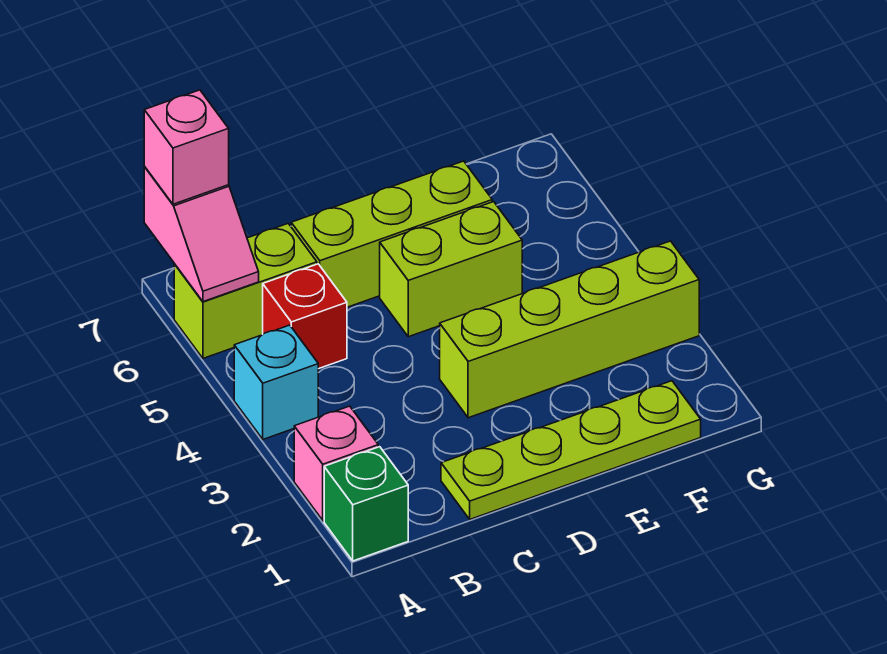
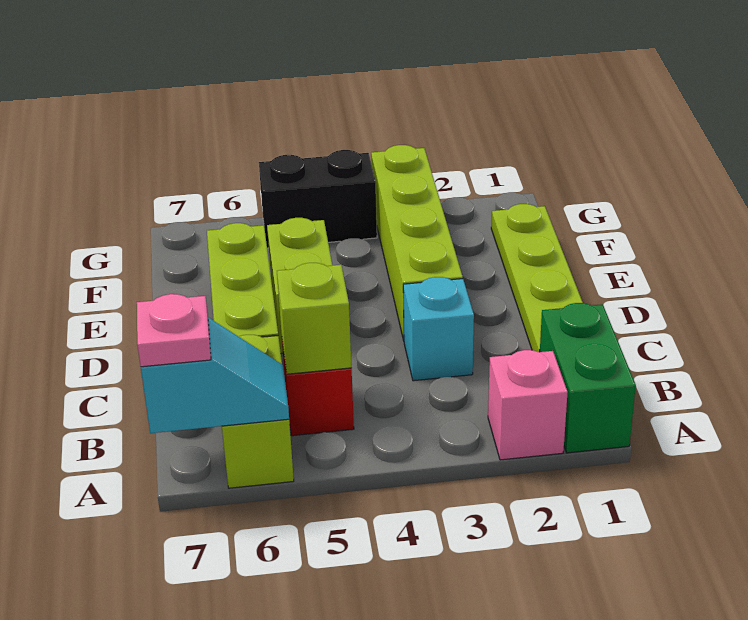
green brick A1 level 1 -> green brick A1:B1 level 1
cyan brick A4 level 1 -> cyan brick C3 level 1
pink slope A6:A7 level 2 top 7 -> cyan slope A6:A7 level 2 top 7
pink brick A7 level 3 -> pink plate A7 level 3
none -> lime brick B5 level 2
none -> black brick G4:G5 level 1

